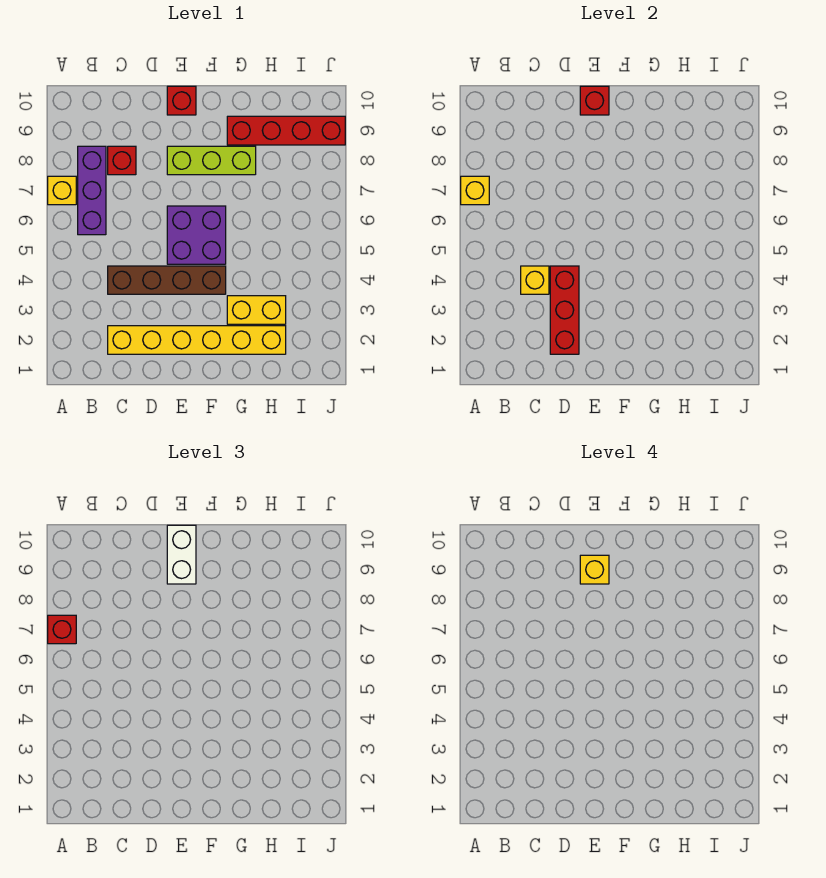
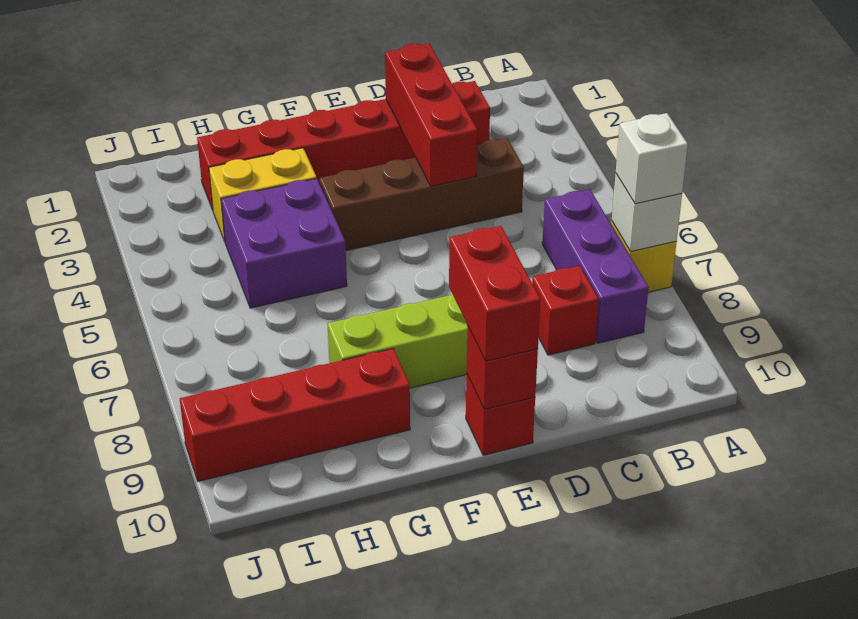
yellow brick A7 level 2 -> white brick A7 level 2
red brick A7 level 3 -> white brick A7 level 3
yellow brick C2:H2 level 1 -> red brick C2:H2 level 1
yellow brick C4 level 2 -> none
purple brick E5:F6 level 1 -> purple brick G4:H5 level 1
white brick E9:E10 level 3 -> red brick E9:E10 level 3
yellow brick E9 level 4 -> none

